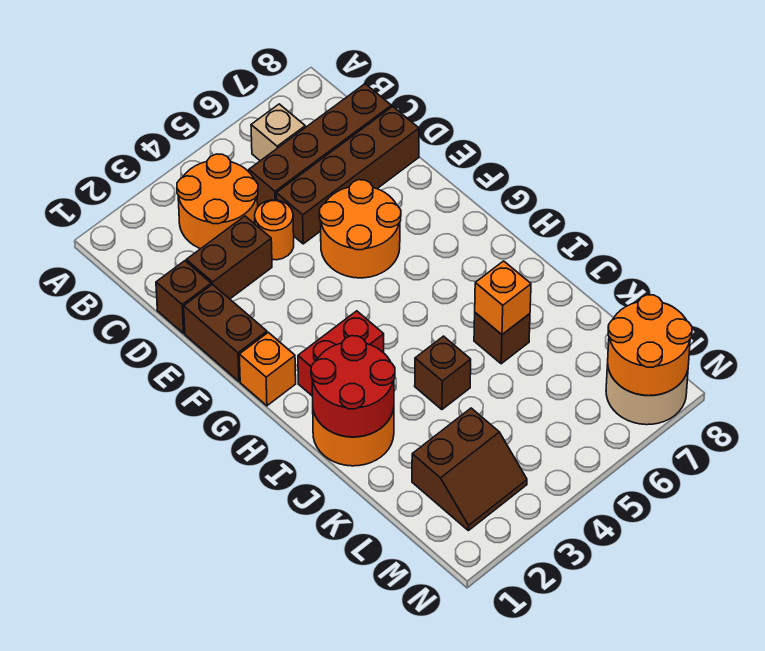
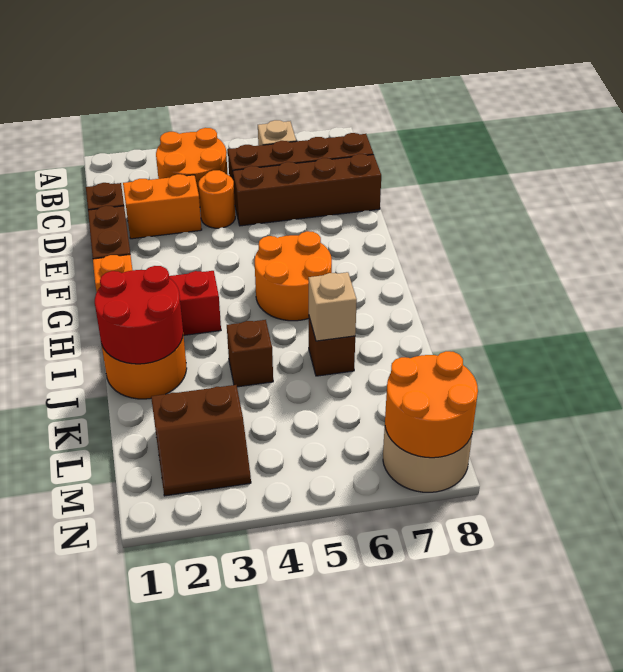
brown brick D2:D3 level 1 -> orange brick D2:D3 level 1
orange round brick E5:F6 level 1 -> orange round brick G5:H6 level 1
orange brick J6 level 2 -> tan brick J6 level 2

